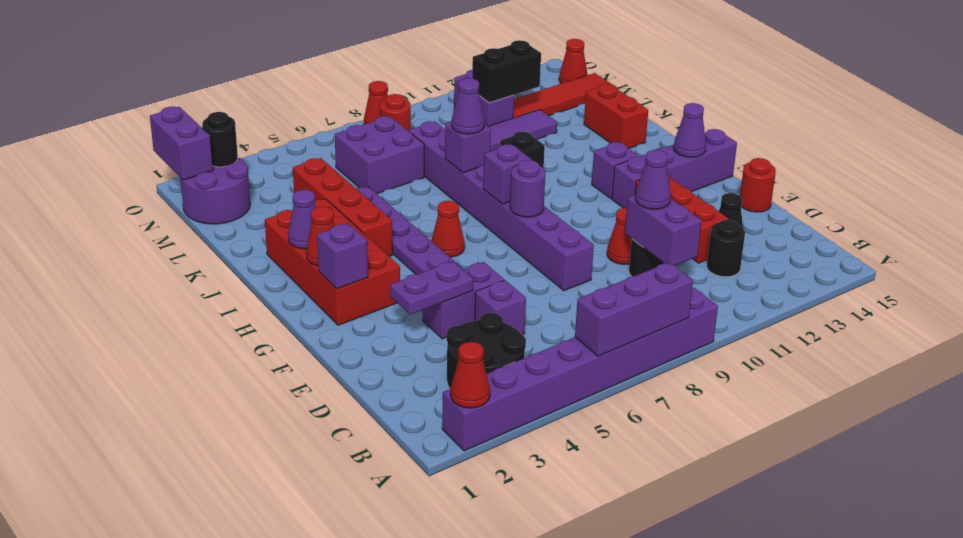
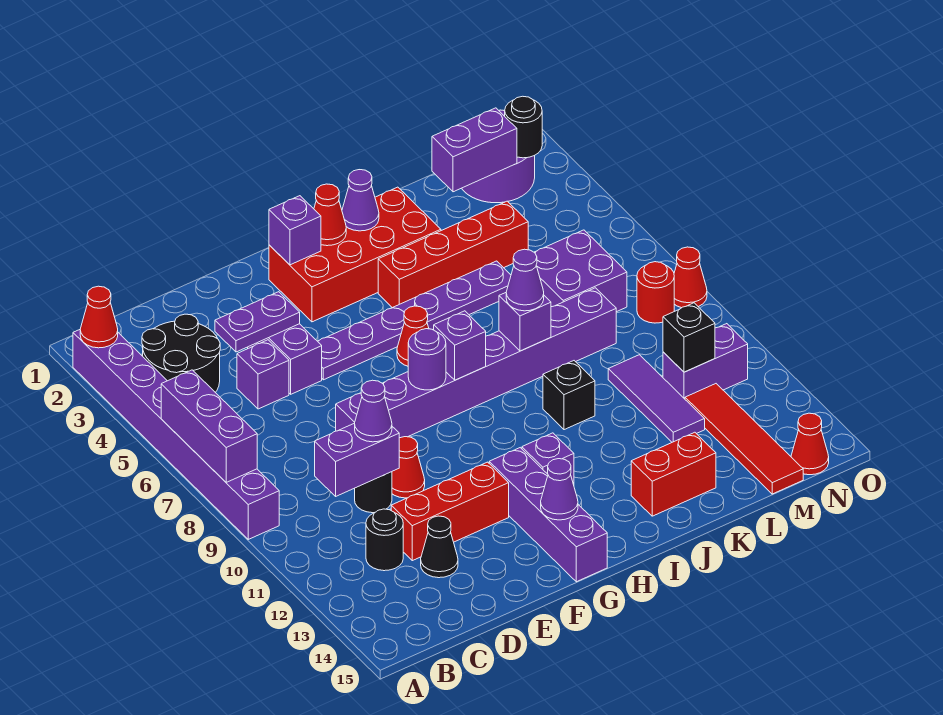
purple plate E3:E4 level 2 -> purple plate D4:E4 level 2
red round brick E15 level 1 -> none
black brick M11:M12 level 2 -> black brick M11 level 2
purple brick N1:O1 level 2 -> purple brick L2:M2 level 2

